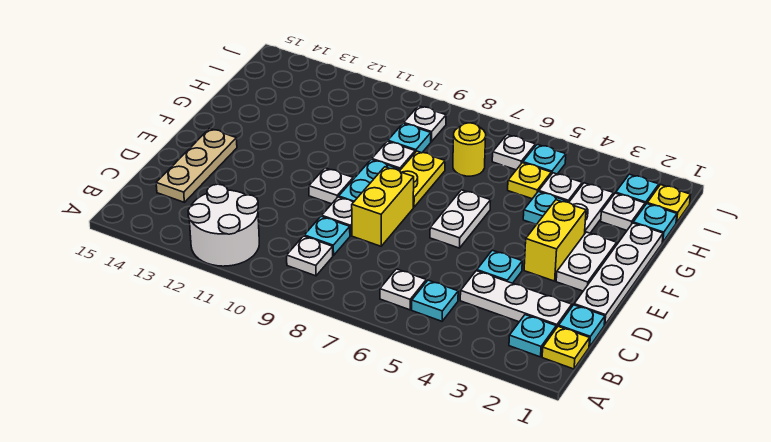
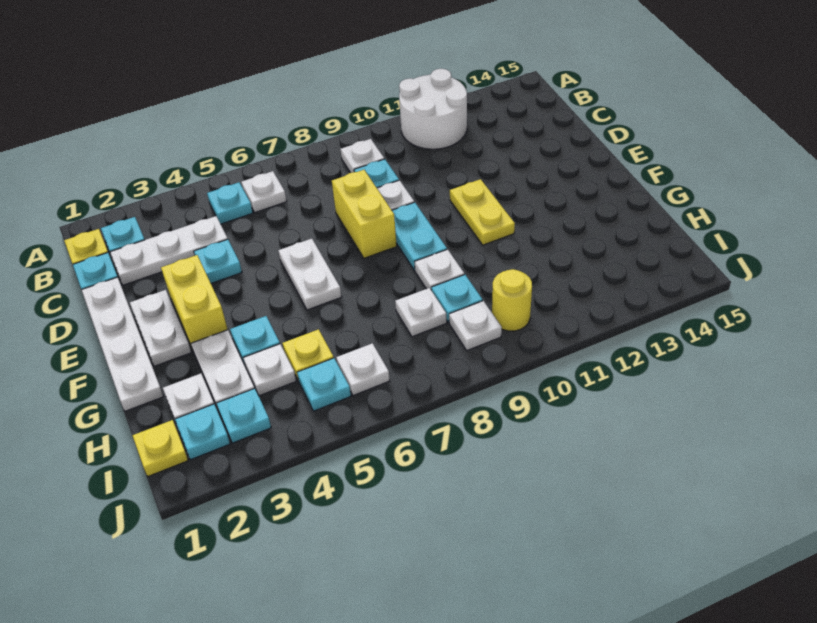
tan plate C14:E14 level 1 -> none
white plate E10 level 1 -> white plate H8 level 1
yellow plate F8:G8 level 1 -> yellow plate E11:F11 level 1
cyan plate H1 level 1 -> cyan plate I3 level 1
yellow round brick H7 level 1 -> yellow round brick I10 level 1

